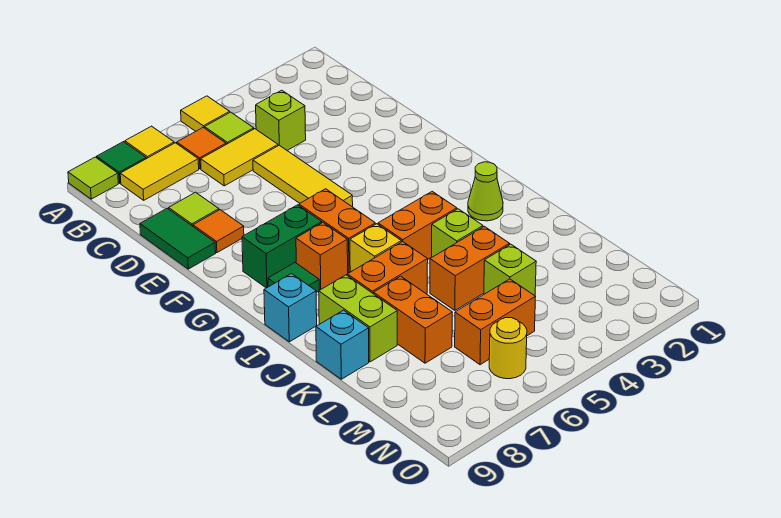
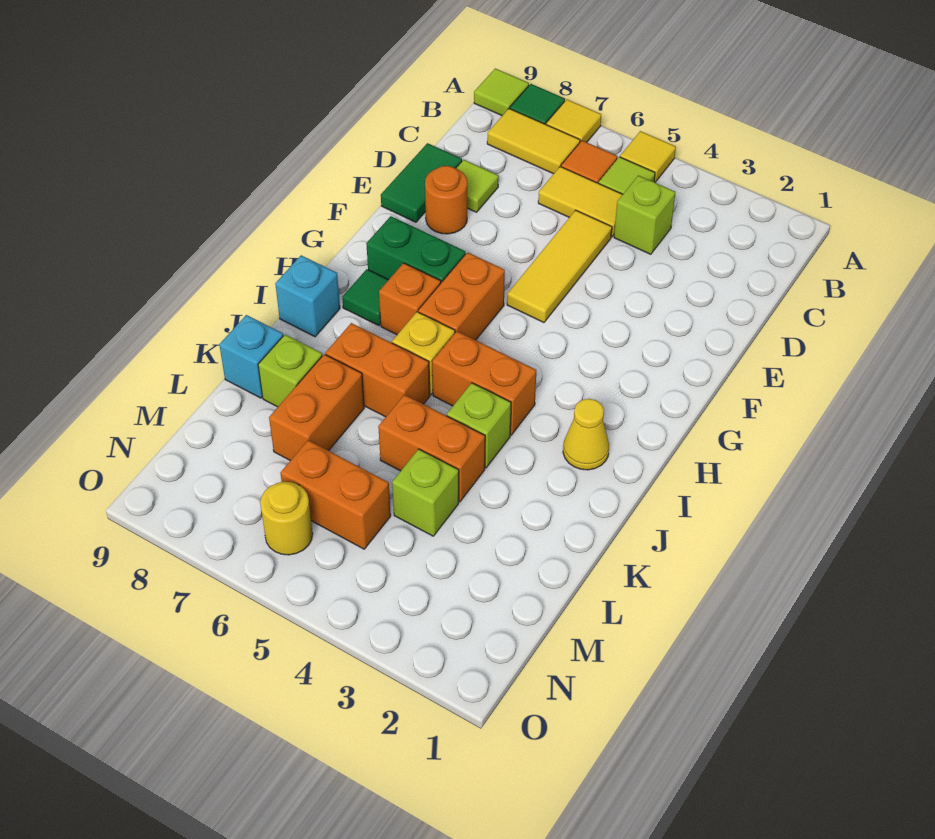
orange tile E8 level 1 -> orange round brick E8 level 1
lime cone I2 level 1 -> yellow cone I2 level 1
lime brick J8:K8 level 1 -> lime brick K8 level 1

